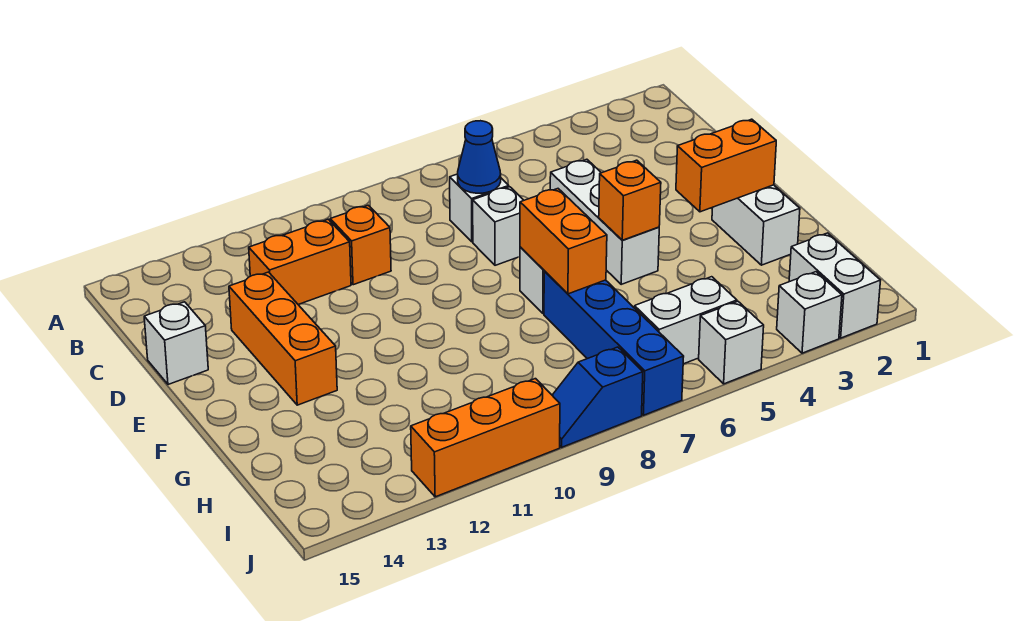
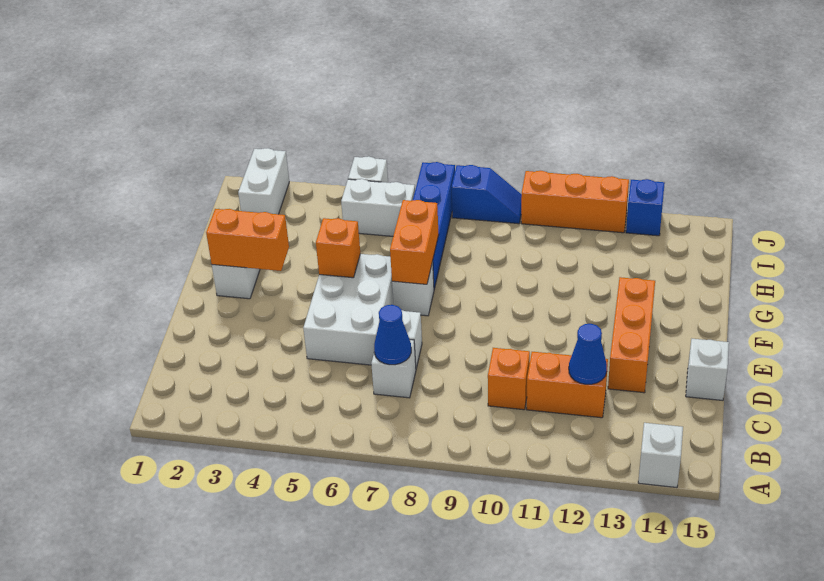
none -> blue cone C12 level 2
white brick D5:F5 level 1 -> white brick D5:F6 level 1
white brick J3 level 1 -> white brick A14 level 1
none -> blue brick J13 level 1

